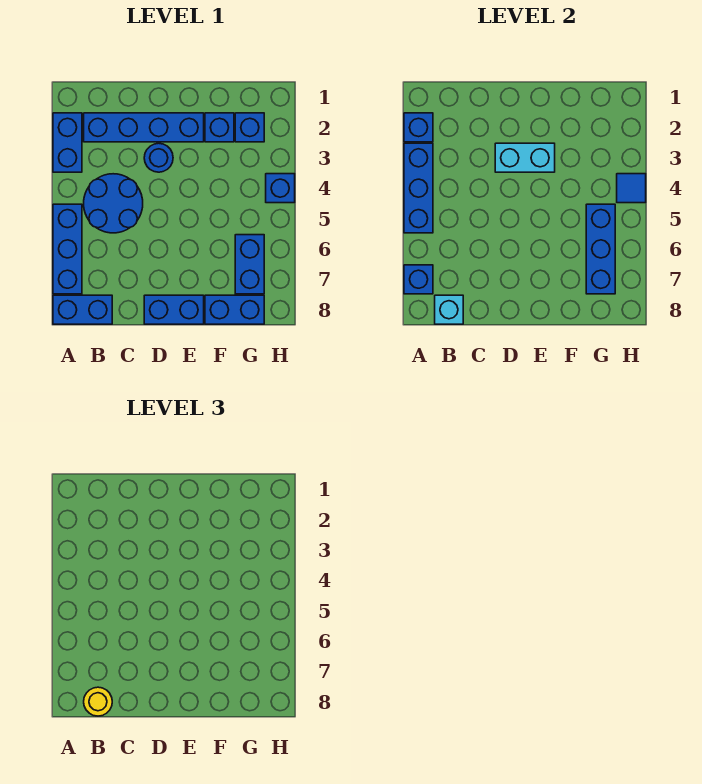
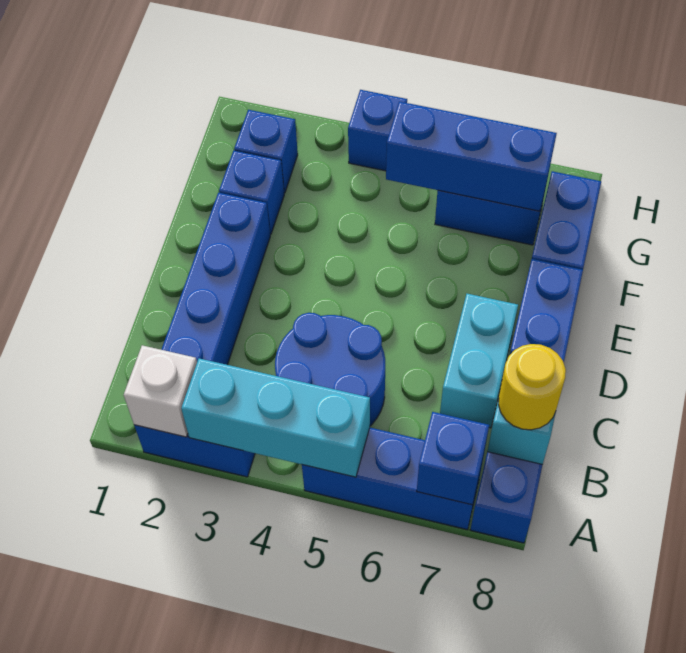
blue brick A2 level 2 -> white brick A2 level 2
blue brick A3:A5 level 2 -> cyan brick A3:A5 level 2
blue round brick D3 level 1 -> none
cyan brick D3:E3 level 2 -> cyan brick C7:D7 level 1
blue tile H4 level 2 -> none

